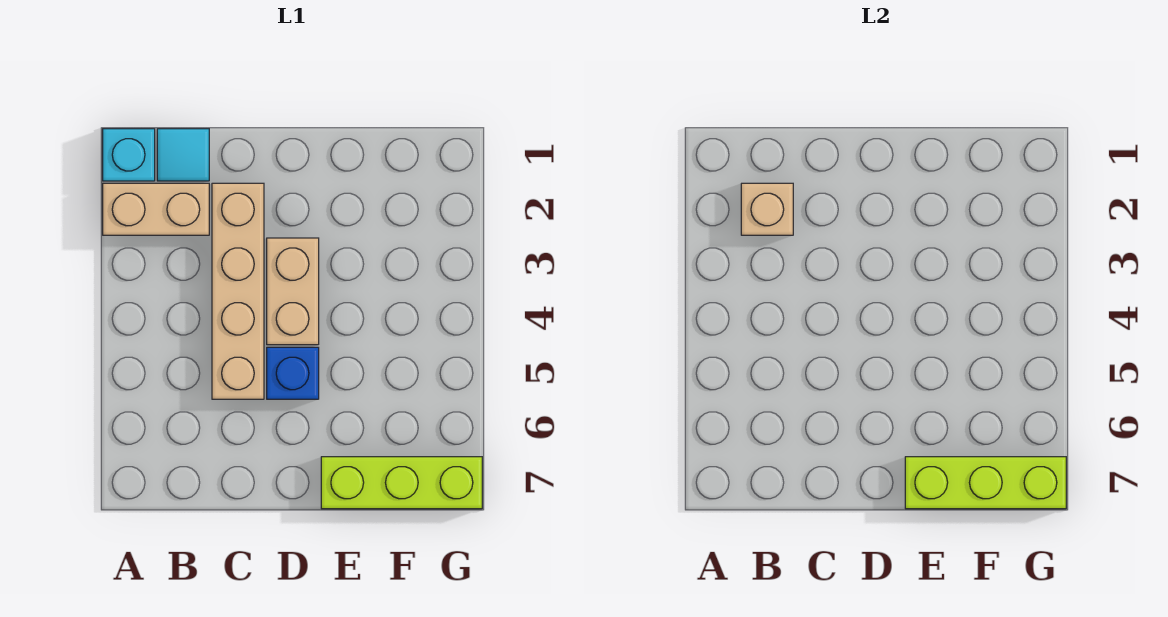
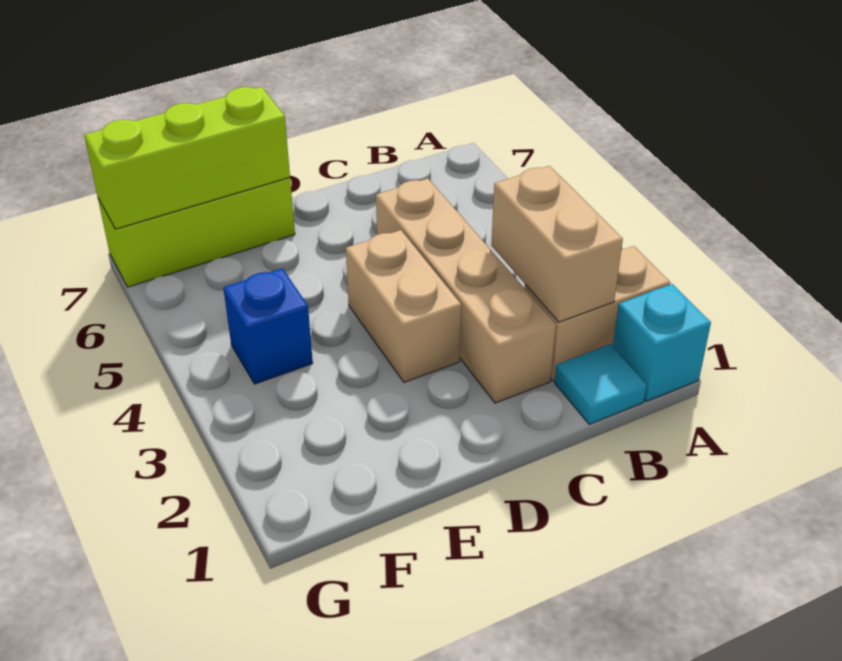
tan brick B2 level 2 -> tan brick B2:B3 level 2
blue brick D5 level 1 -> blue brick F4 level 1

